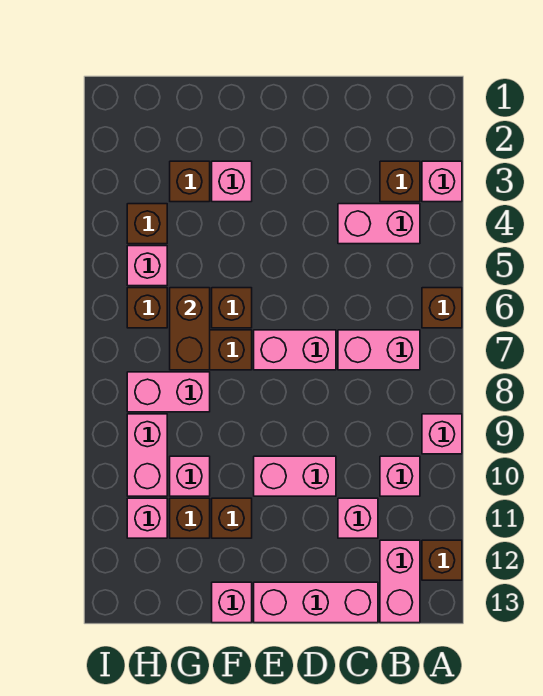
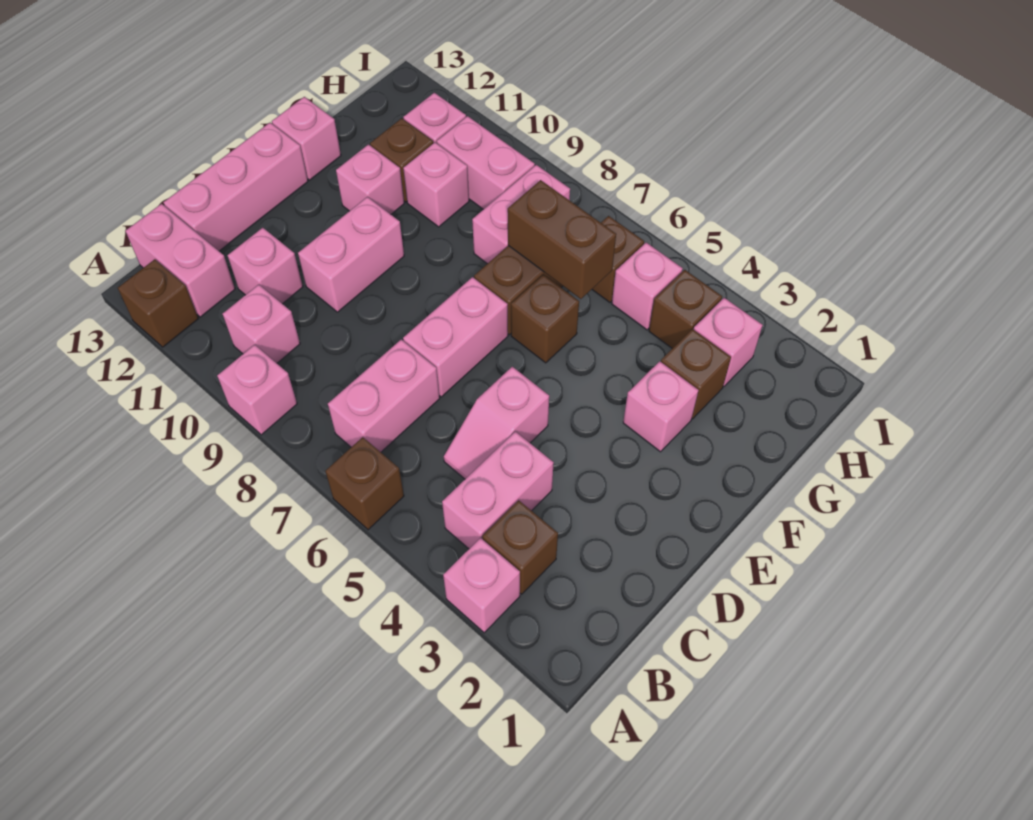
none -> pink slope C5:D5 level 1 top D
brown brick F11 level 1 -> pink brick F11 level 1
none -> pink brick H3 level 1

